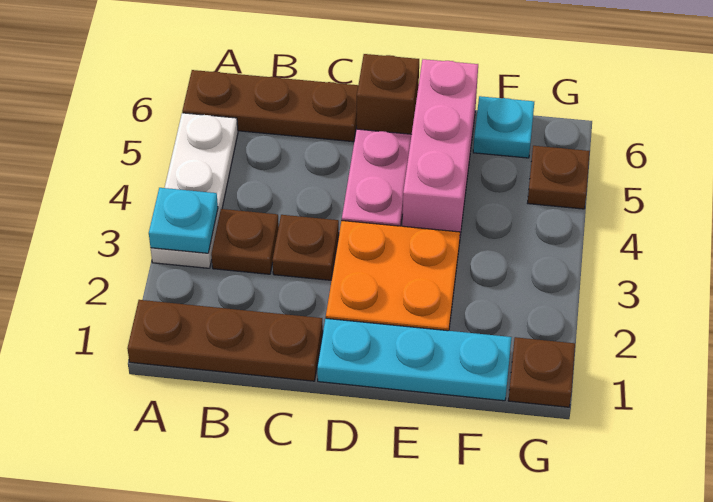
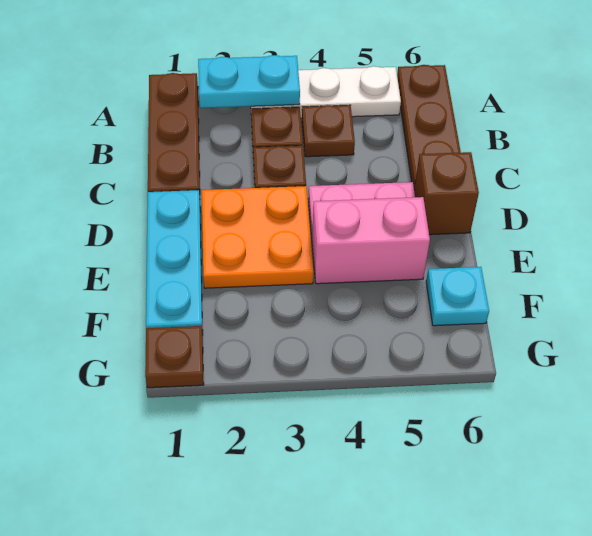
cyan plate A3 level 2 -> cyan plate A2:A3 level 2
pink brick E4:E6 level 1 -> pink brick E4:E5 level 1
brown plate G5 level 1 -> brown plate B4 level 1

